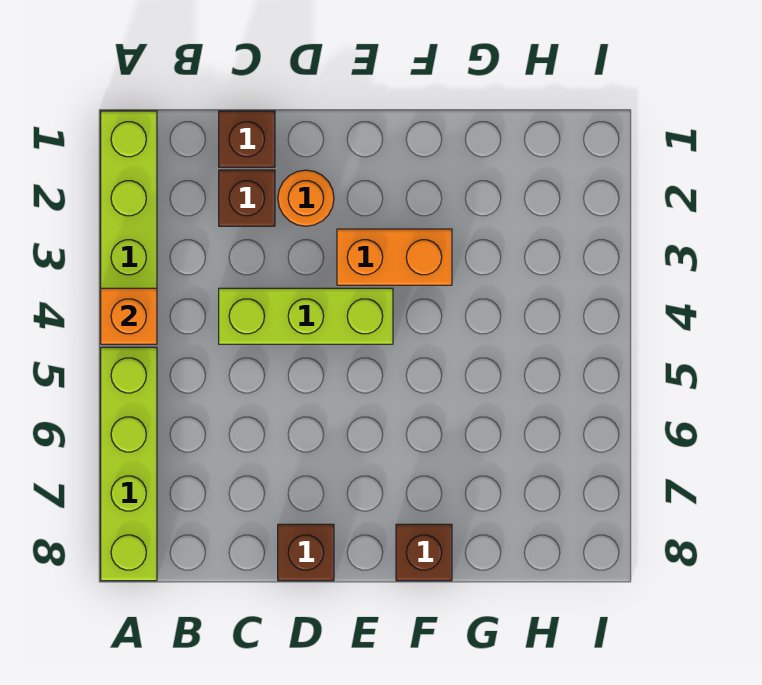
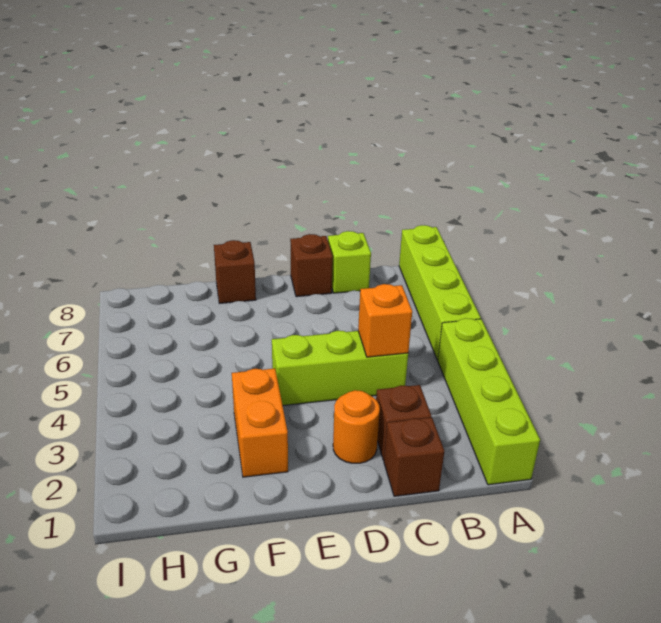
orange brick A4 level 2 -> orange brick C4 level 2
none -> lime brick C8 level 1
orange brick E3:F3 level 1 -> orange brick F2:F3 level 1

